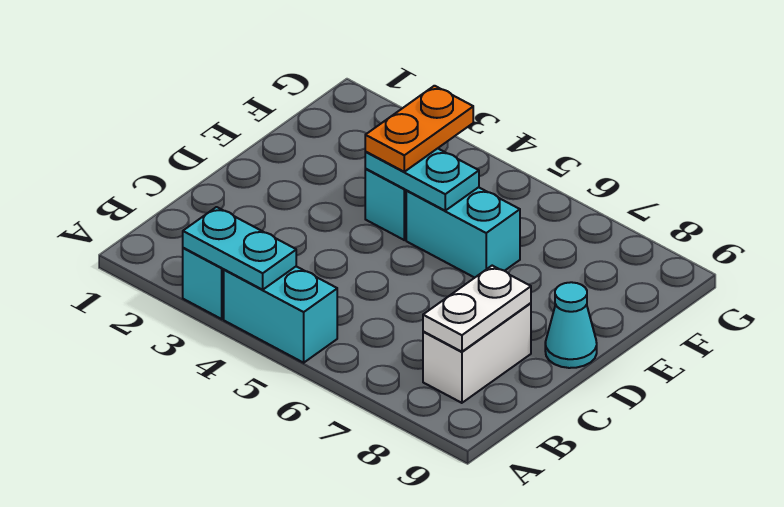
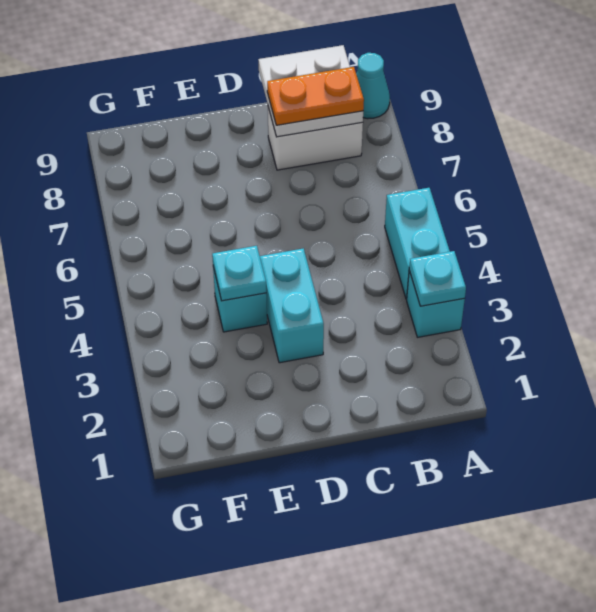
cyan plate A3:A4 level 2 -> cyan plate A3 level 2
white plate B8:C8 level 2 -> white plate B8:C9 level 2
cyan cone D9 level 1 -> cyan cone A9 level 1
cyan plate E4:E5 level 2 -> cyan plate E4 level 2
orange plate E4:F4 level 3 -> orange plate B8:C8 level 3
cyan brick E5:E6 level 1 -> cyan brick D3:D4 level 1

